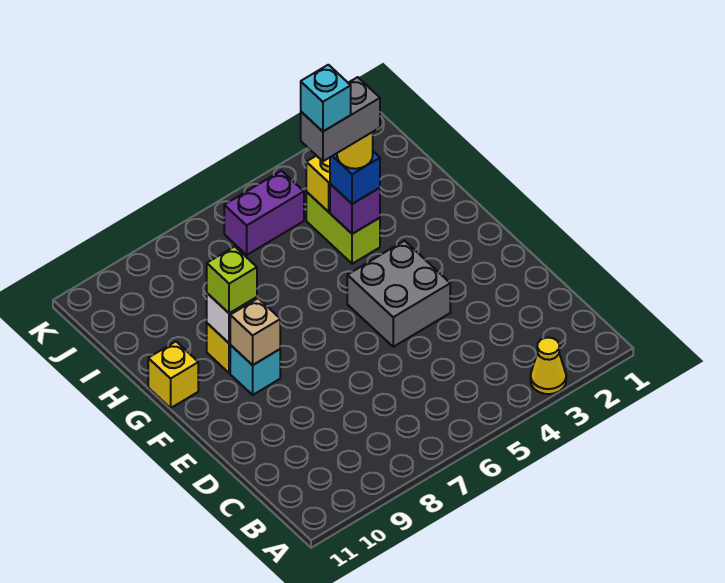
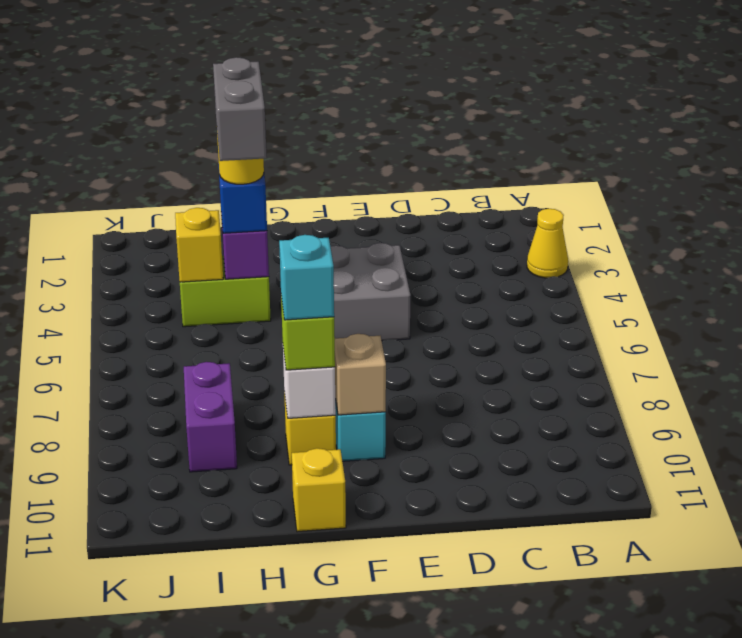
cyan brick H5 level 6 -> cyan brick G9 level 4
purple brick J5:J6 level 1 -> purple brick I8:I9 level 1

